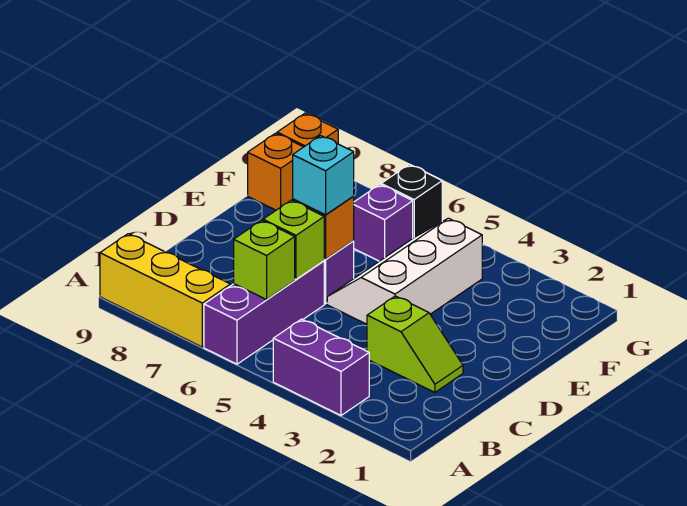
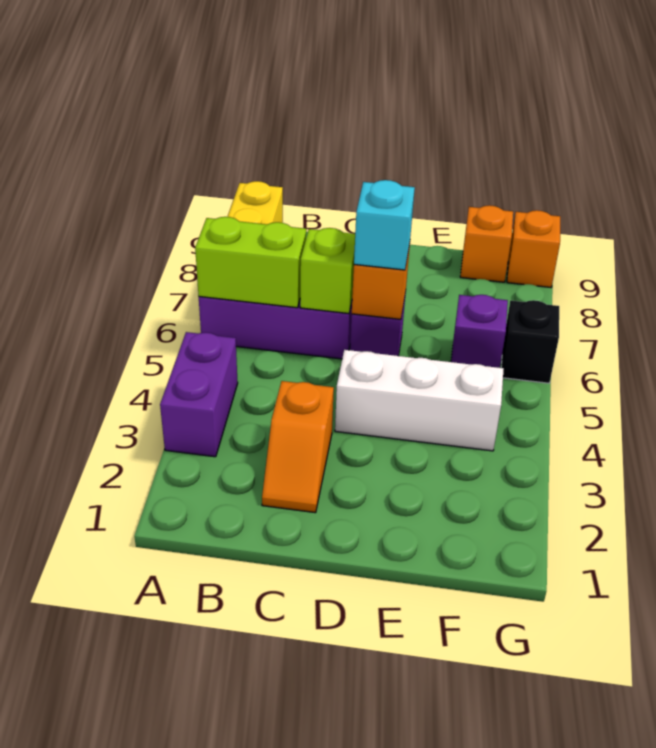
lime brick B6 level 2 -> lime brick A6:B6 level 2
lime slope C2:C3 level 1 top 3 -> orange slope C2:C3 level 1 top 3

